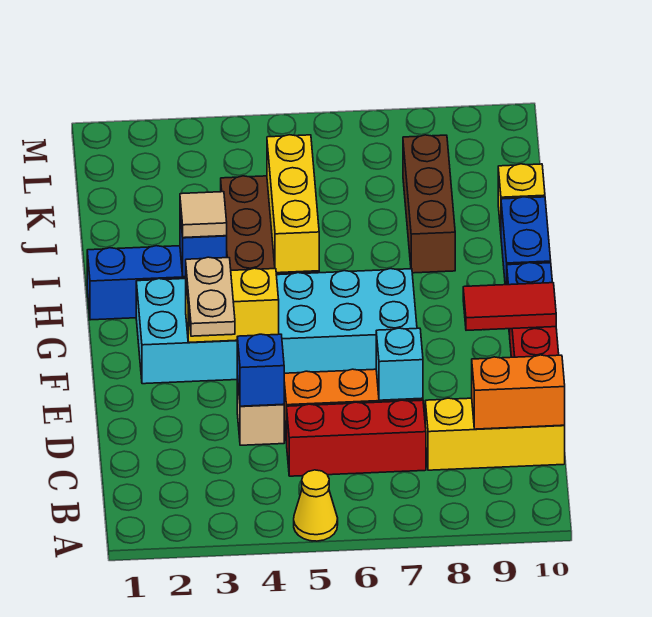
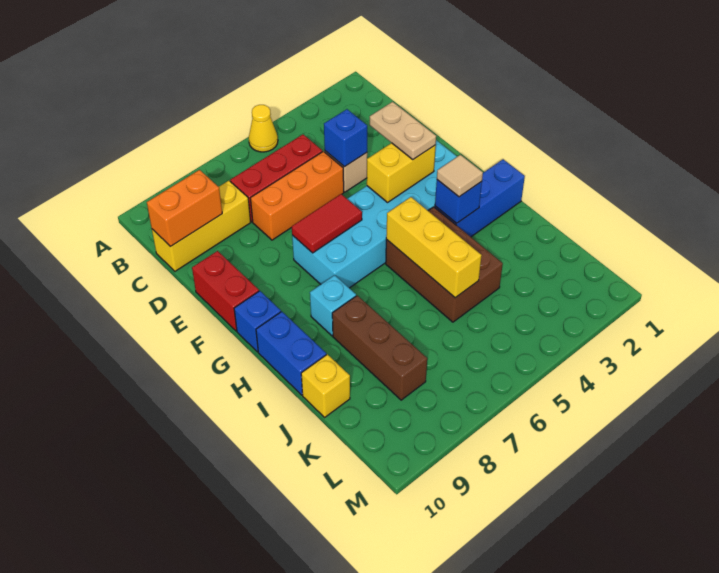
cyan brick D7 level 2 -> cyan brick H8 level 1
red tile F9:F10 level 2 -> red tile F6:F7 level 2

